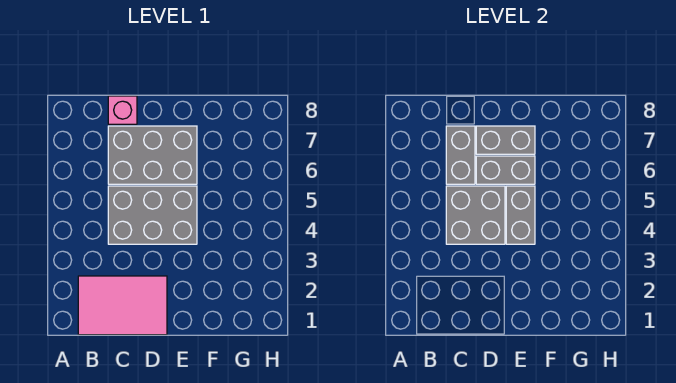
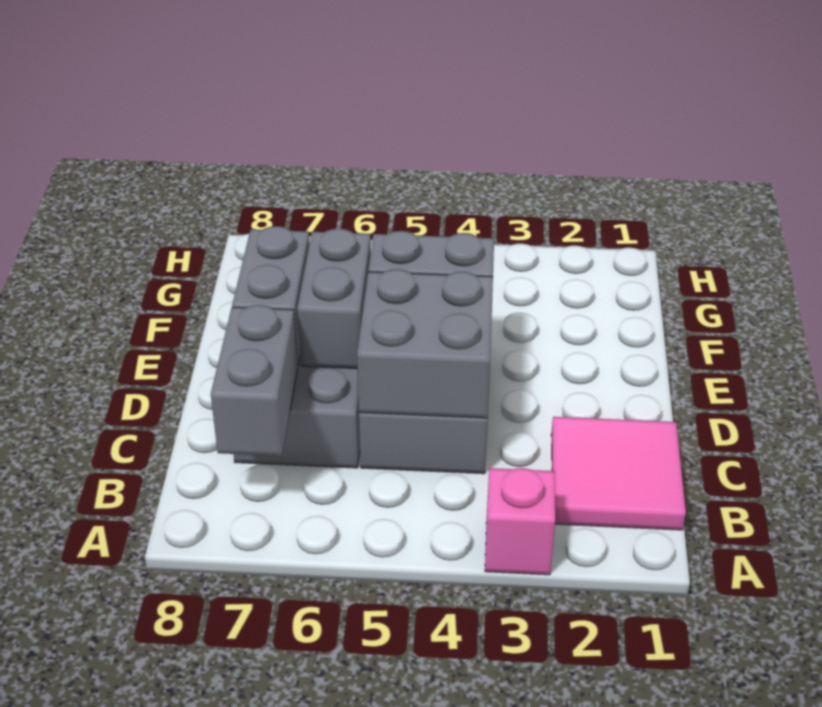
pink tile B1:D2 level 1 -> pink tile B1:C2 level 1
grey brick C6:C7 level 2 -> grey brick B7:C7 level 2
pink brick C8 level 1 -> pink brick A3 level 1

